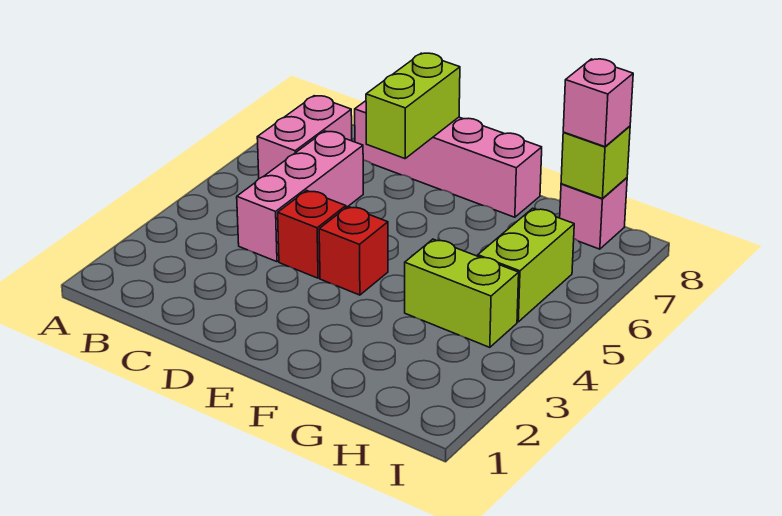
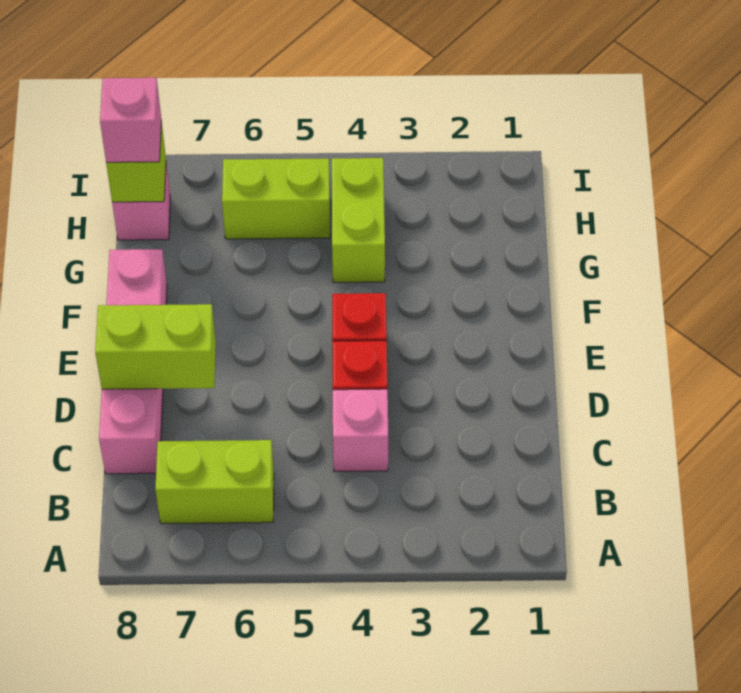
pink brick B6:B7 level 1 -> lime brick B6:B7 level 1
pink brick C4:C6 level 1 -> pink brick C4 level 1

